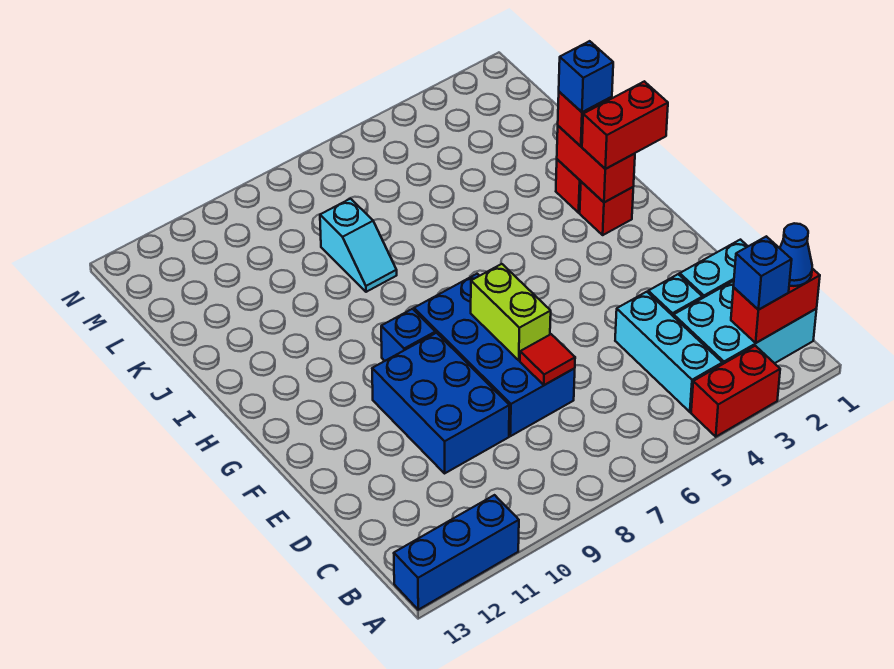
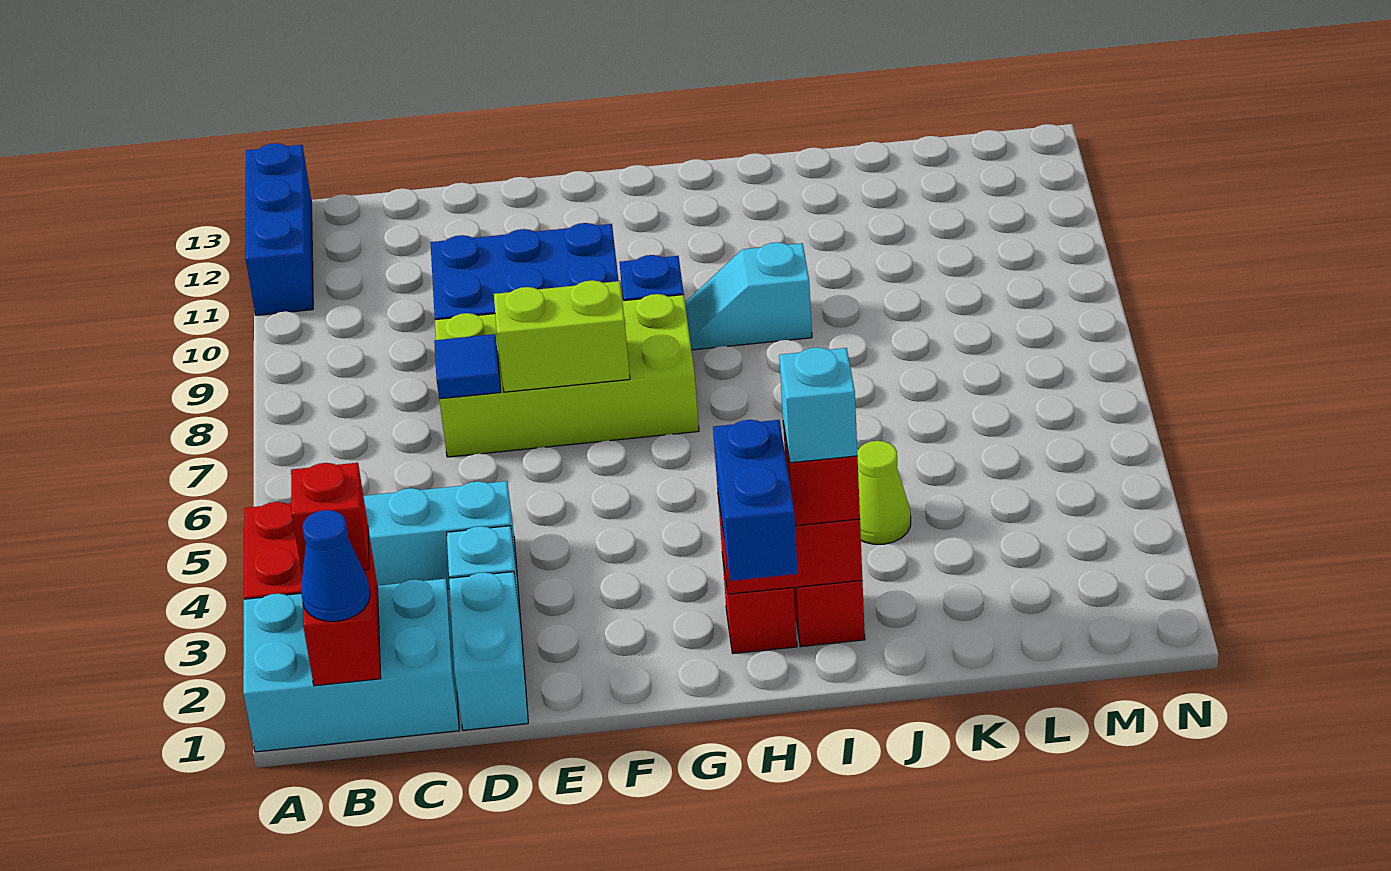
cyan brick B1:C3 level 1 -> cyan brick A1:C2 level 1
blue brick B2 level 3 -> red brick B2 level 3
blue brick D7:G8 level 1 -> lime brick D7:G8 level 1
red tile D7 level 2 -> blue tile D7 level 2
red brick H1:H2 level 3 -> blue brick H1:H2 level 3
blue brick I2 level 4 -> cyan brick I2 level 4
none -> lime cone J4 level 1
cyan slope J8:K8 level 1 top K -> cyan slope H9:I9 level 1 top I

